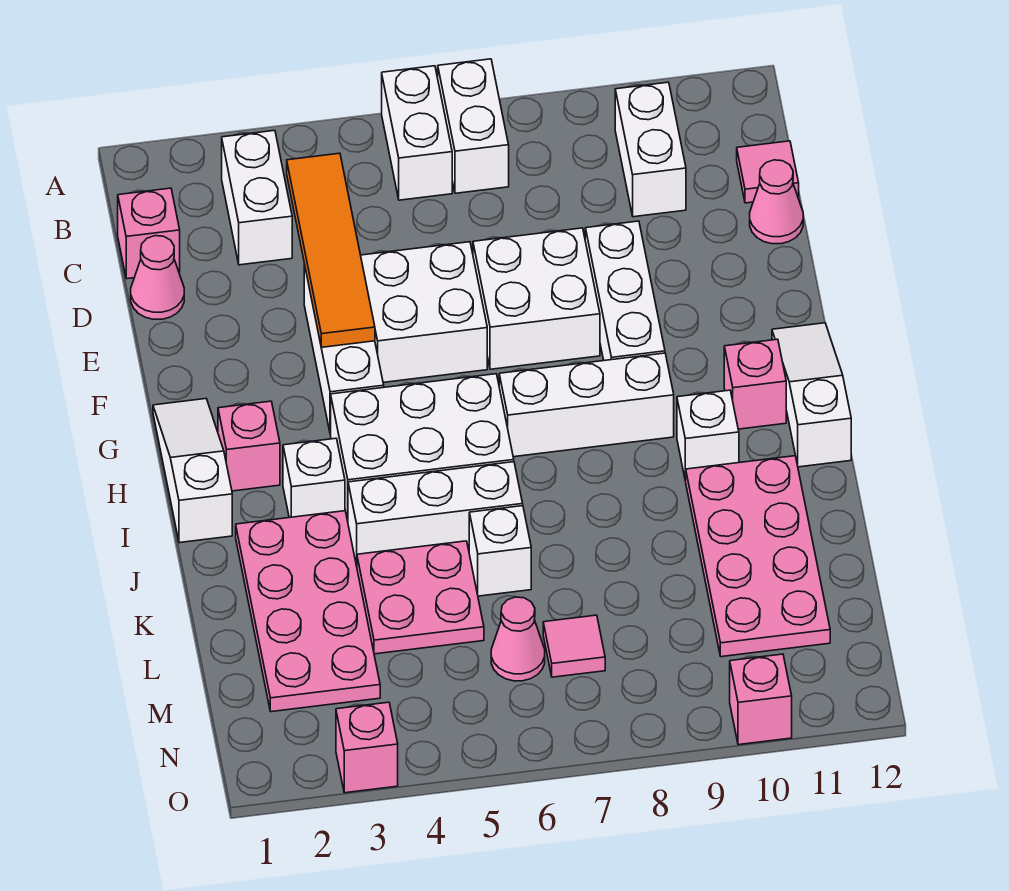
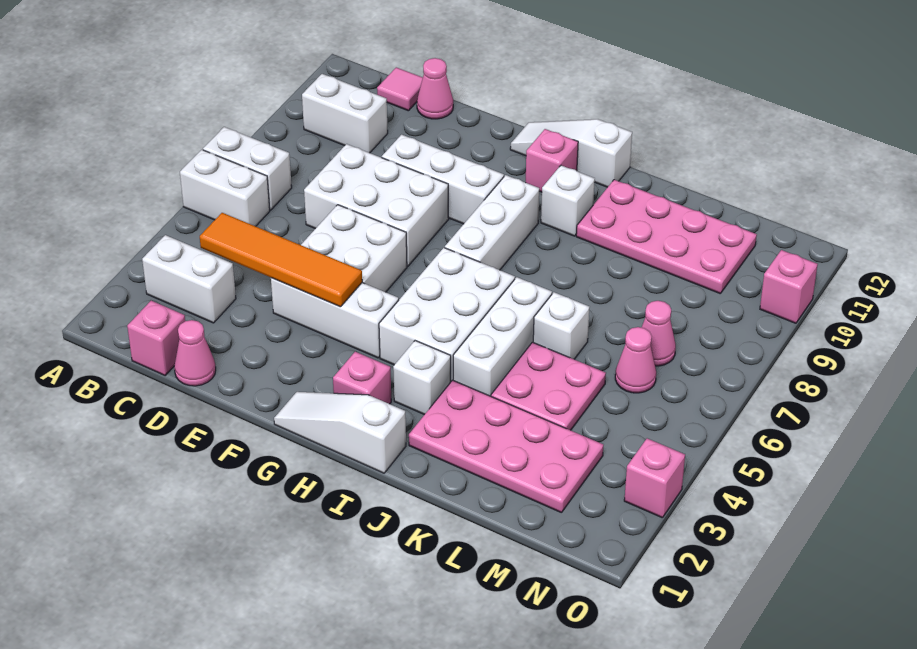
white brick E7:F8 level 1 -> white brick D7:F8 level 1
pink tile M7 level 1 -> pink cone M7 level 1

